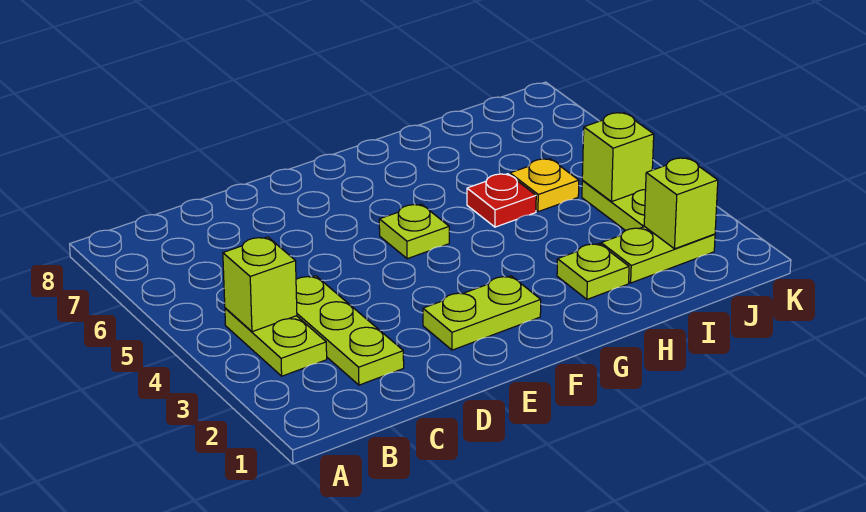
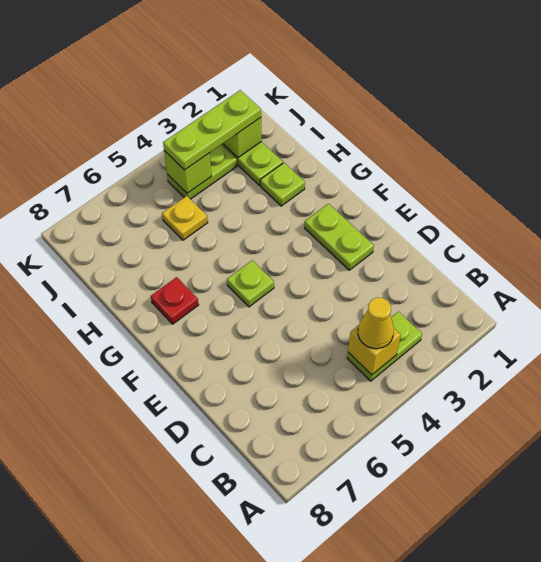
lime brick B4 level 2 -> yellow brick B4 level 2
none -> yellow cone B4 level 3
lime plate C2:C4 level 1 -> lime plate J2:J4 level 3
red plate H5 level 1 -> red plate G7 level 1

